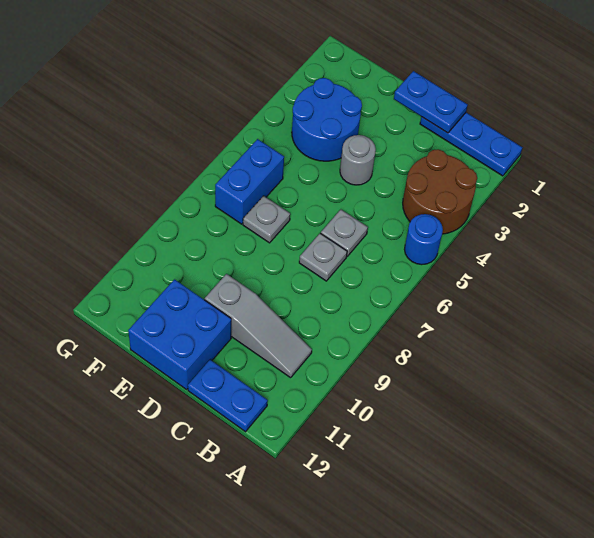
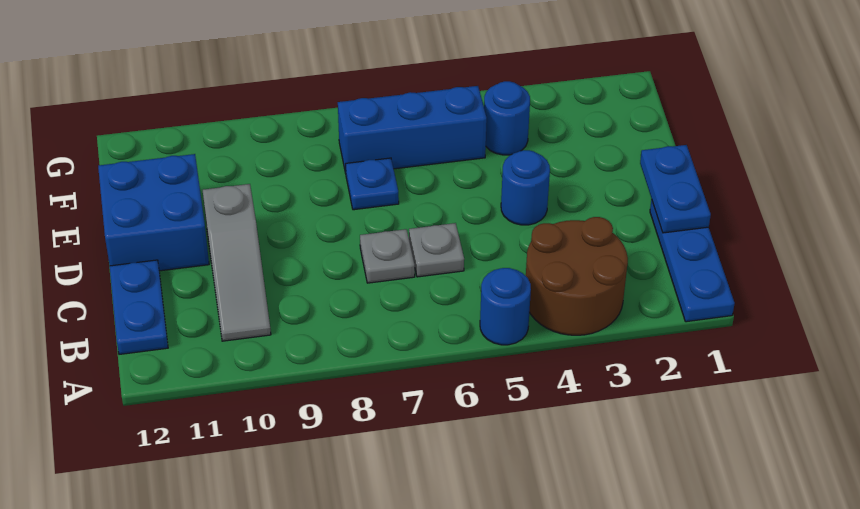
grey round brick D4 level 1 -> blue round brick D4 level 1
blue round brick E3:F4 level 1 -> blue round brick F4 level 1
grey plate E7 level 1 -> blue plate E7 level 1
blue brick F6:F7 level 1 -> blue brick F5:F7 level 1

